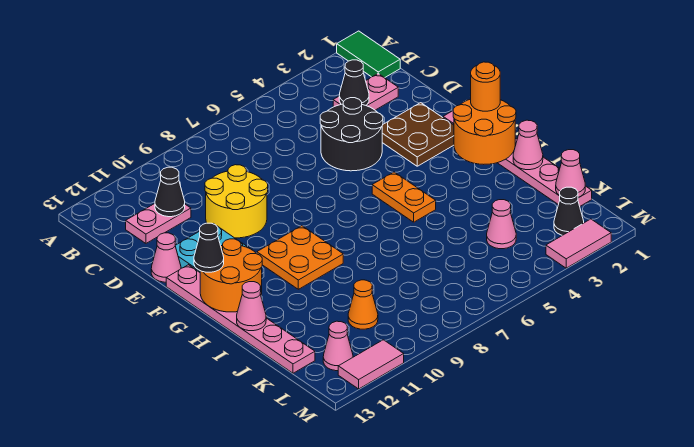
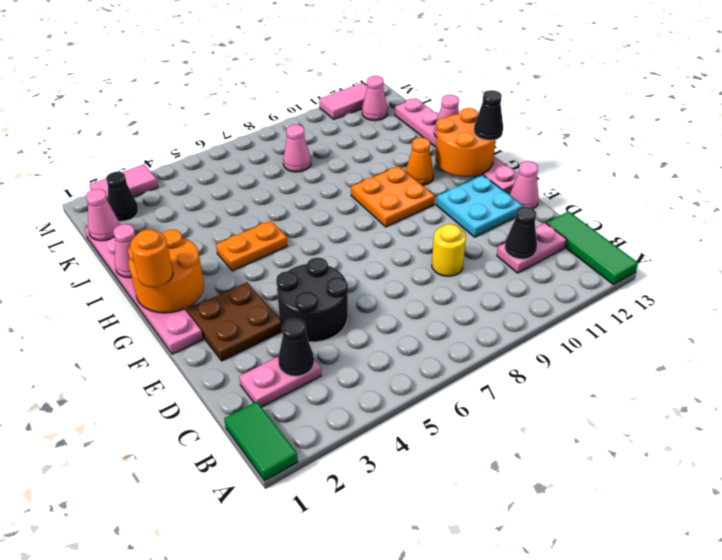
none -> green tile A13:C13 level 1
yellow round brick D9:E10 level 1 -> yellow round brick D9 level 1
orange plate G5:H5 level 1 -> orange plate H4:H5 level 1
pink cone K4 level 1 -> pink cone K8 level 1
orange cone K10 level 1 -> orange cone H11 level 1

